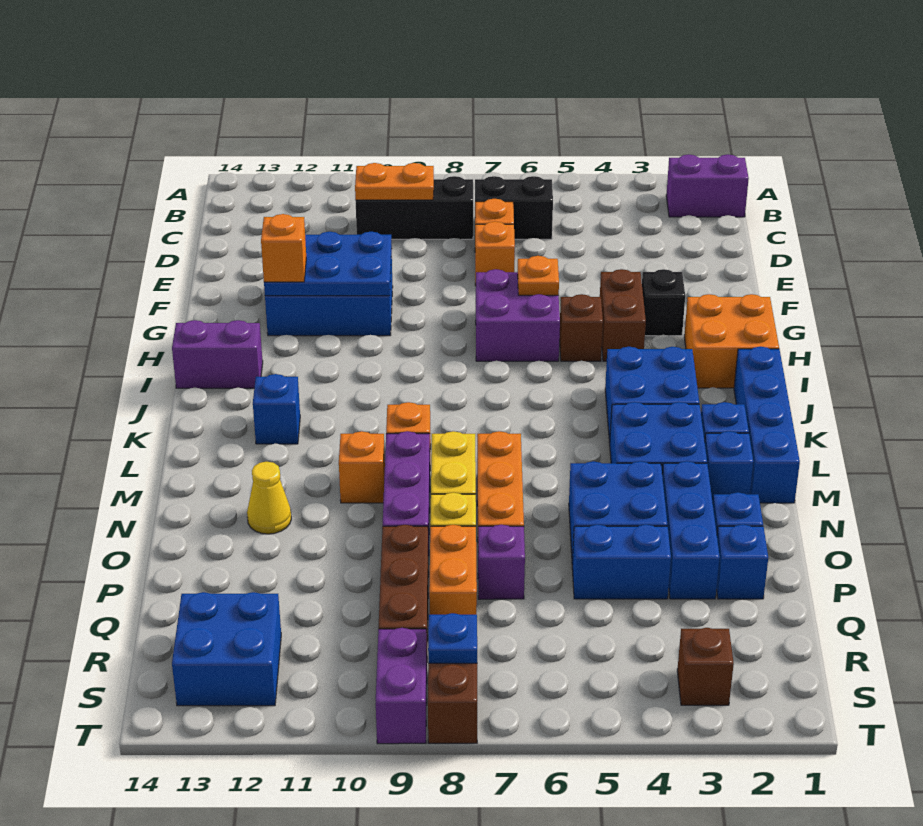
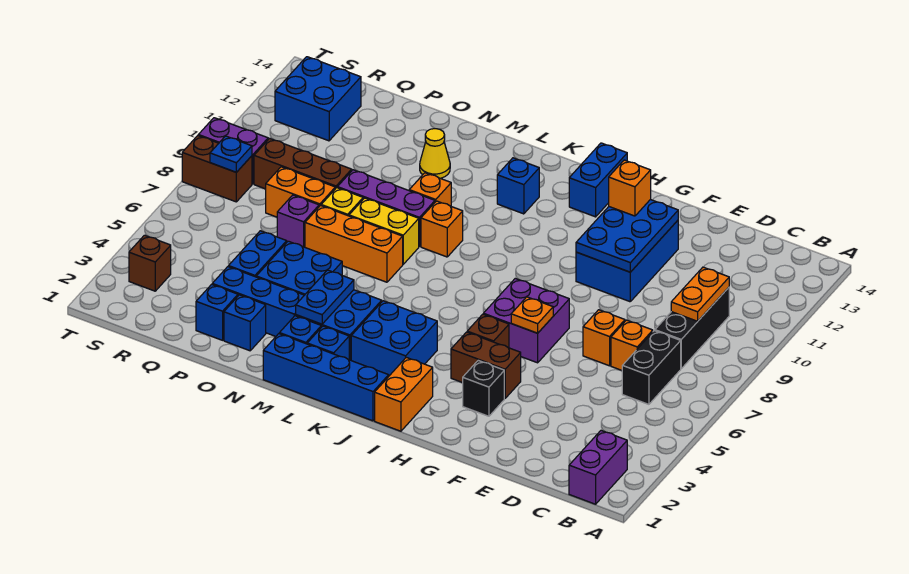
orange brick H1:I2 level 1 -> orange brick I1:I2 level 1
purple brick I13:I14 level 1 -> blue brick I13:I14 level 1
none -> blue plate M3:M4 level 2

